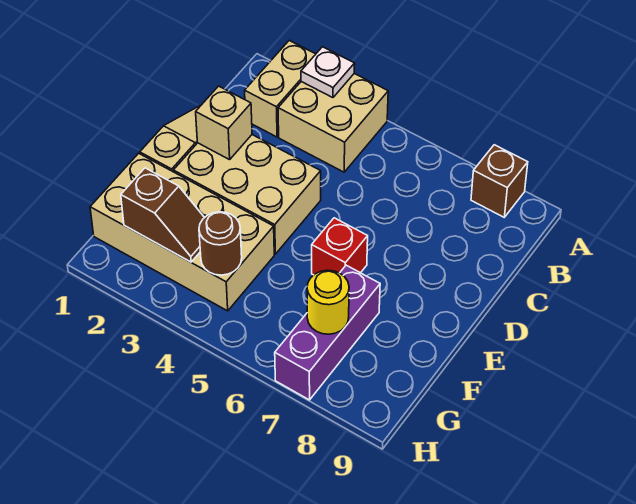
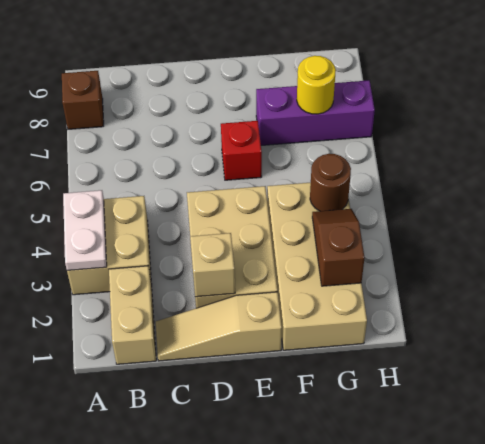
tan brick A2:B2 level 1 -> tan brick B1:B2 level 1
white plate A3 level 2 -> white plate A3:A4 level 2

